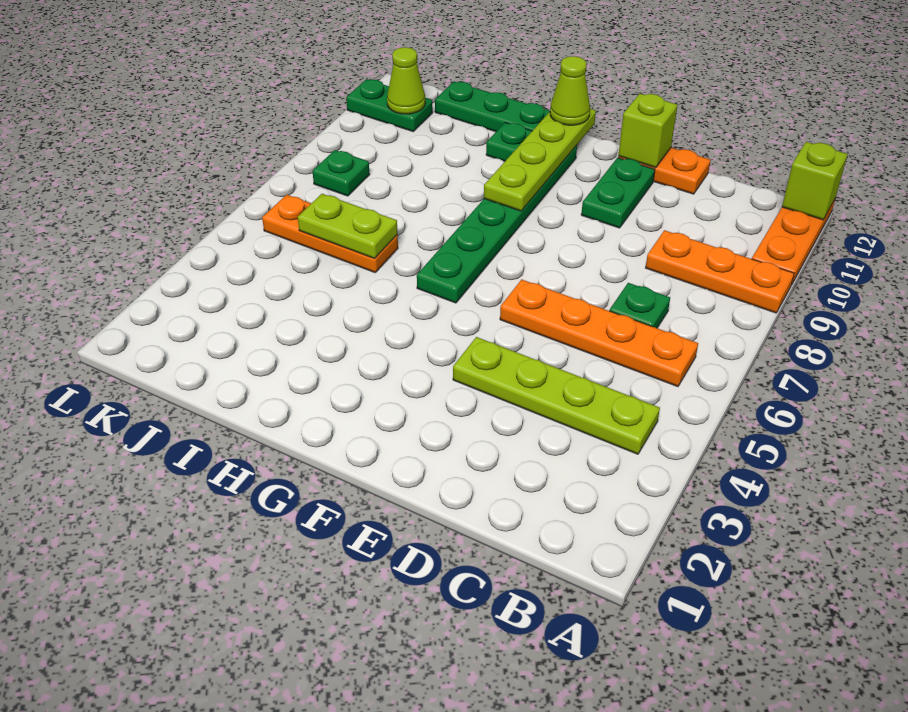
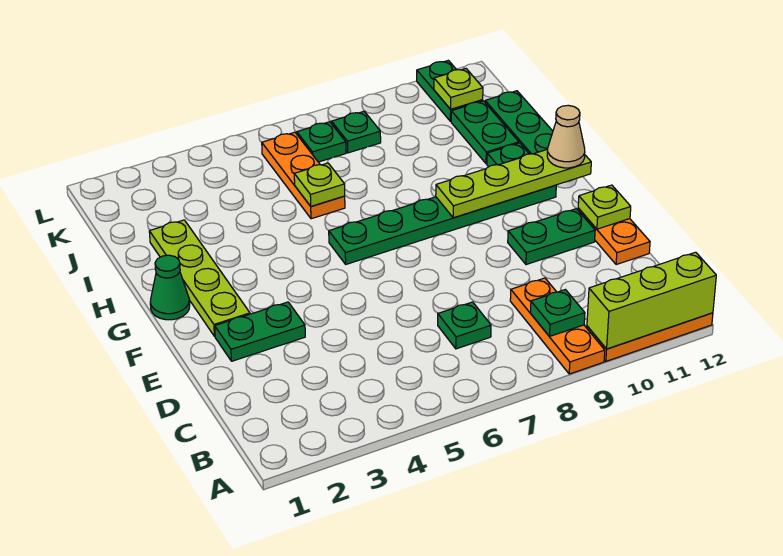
lime brick A12 level 2 -> lime brick A10:A12 level 2
lime plate B4:E4 level 1 -> lime plate F2:I2 level 1
orange plate B6:E6 level 1 -> none
none -> green plate B9 level 2
none -> green plate E2:E3 level 1
lime brick E12 level 2 -> lime plate E12 level 2
none -> green cone G1 level 1
lime cone G12 level 3 -> tan cone G12 level 3
lime plate I6:J6 level 2 -> lime plate I6 level 2
none -> green plate I11:J11 level 1
none -> green plate K7 level 1
lime cone K11 level 2 -> lime plate K11 level 2

